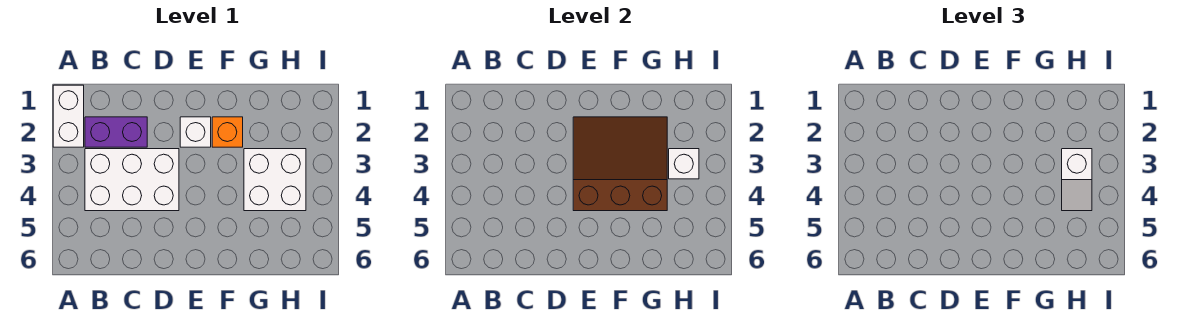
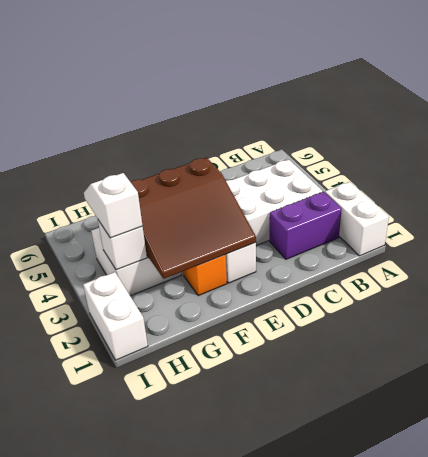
none -> white brick I1:I2 level 1

